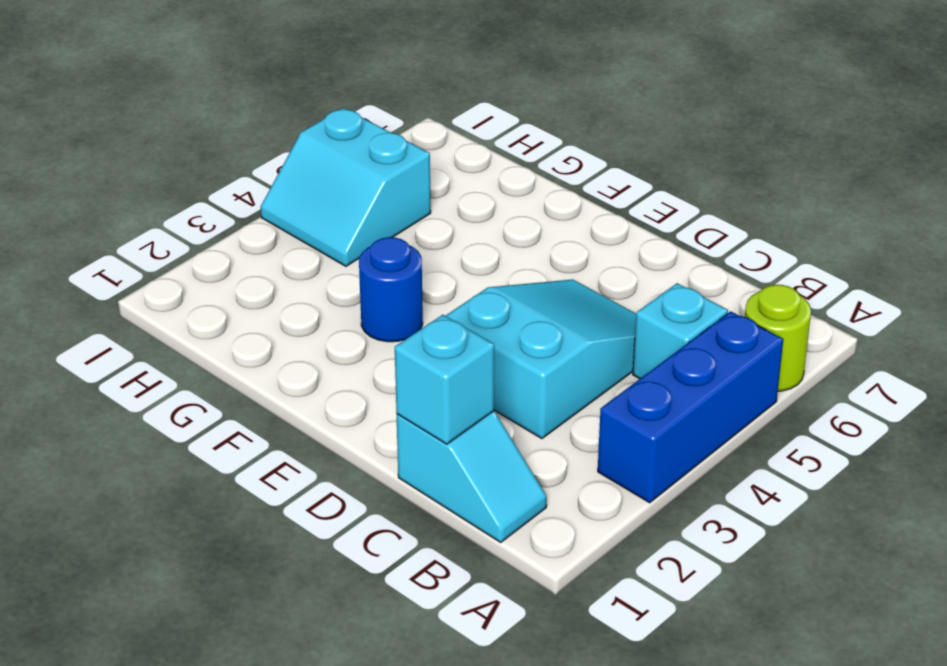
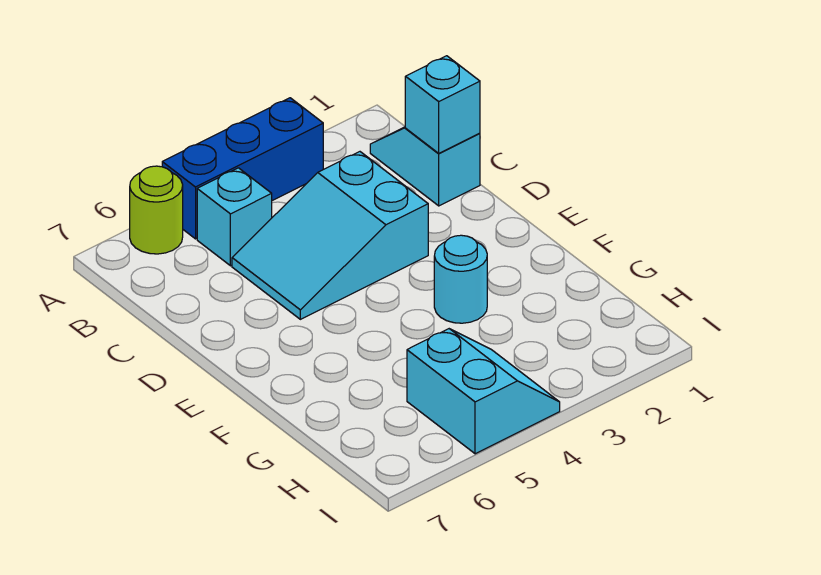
blue round brick F3 level 1 -> cyan round brick F3 level 1

